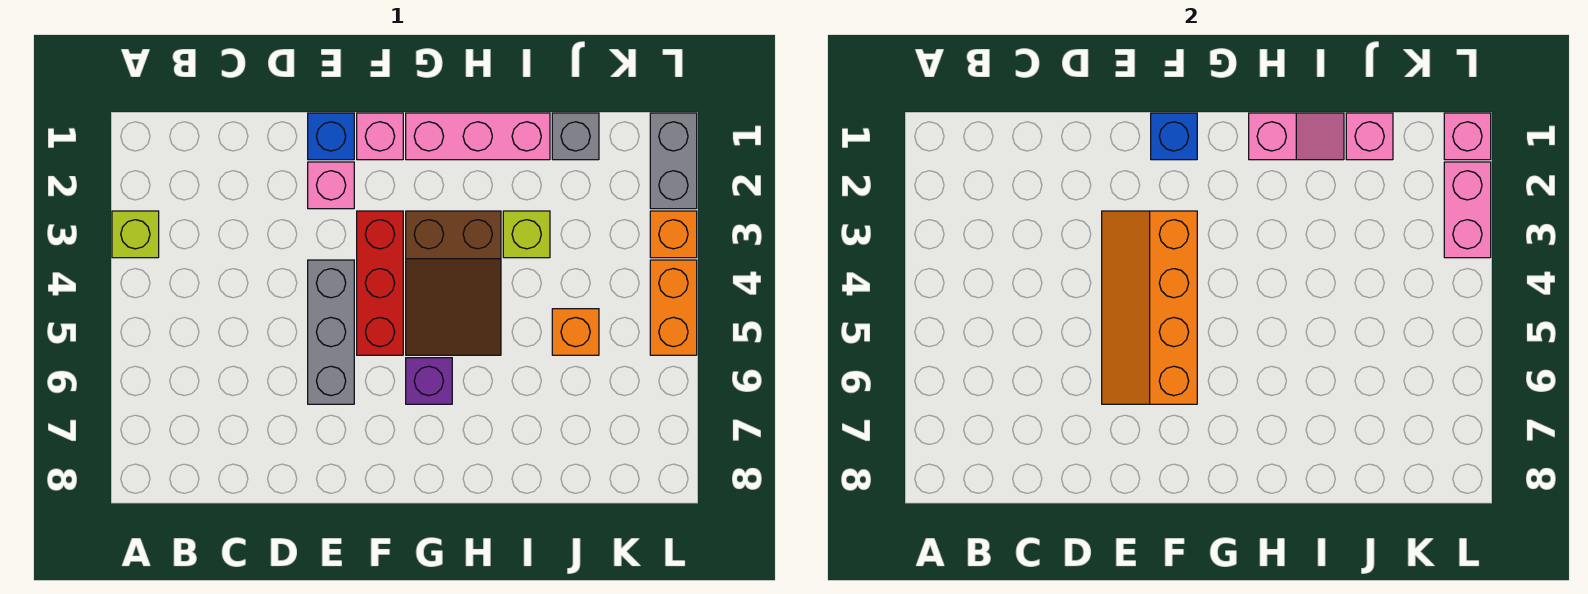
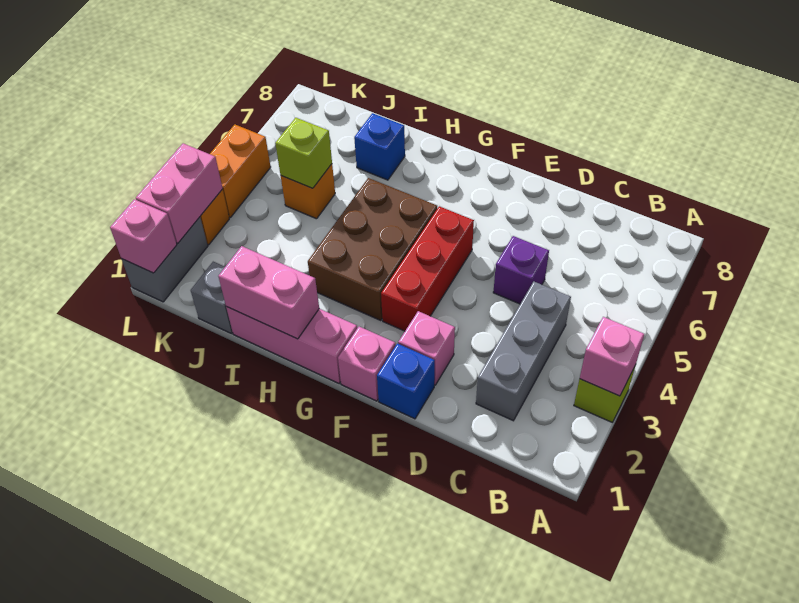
orange slope E3:F6 level 2 top F -> none
grey brick E4:E6 level 1 -> grey brick C2:C4 level 1
blue brick F1 level 2 -> blue brick I7 level 1
brown slope G3:H5 level 1 top 3 -> brown brick G3:H5 level 1
purple brick G6 level 1 -> purple brick D5 level 1
pink slope H1:I1 level 2 top H -> pink brick H1:I1 level 2
lime brick I3 level 1 -> lime brick J5 level 2
pink brick J1 level 2 -> pink brick A3 level 2

